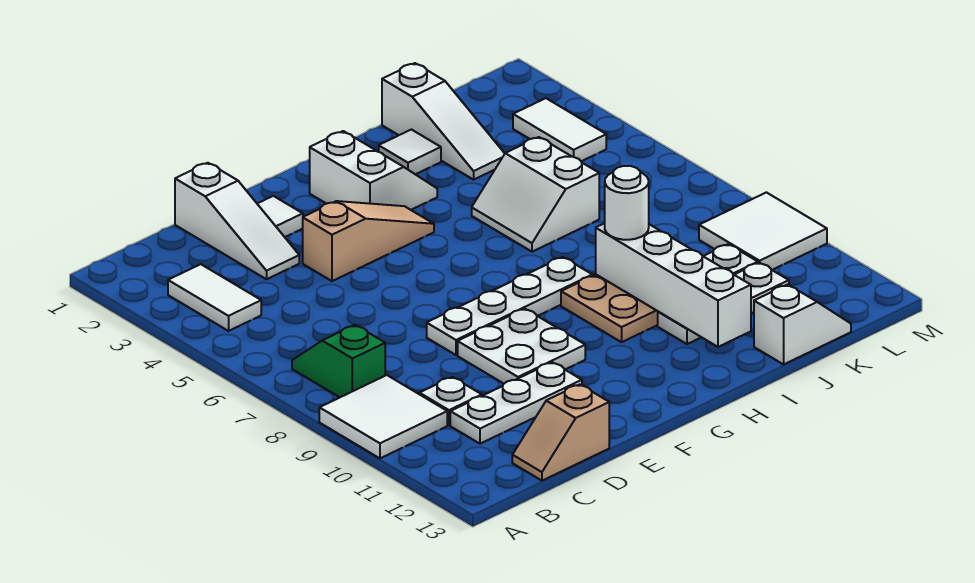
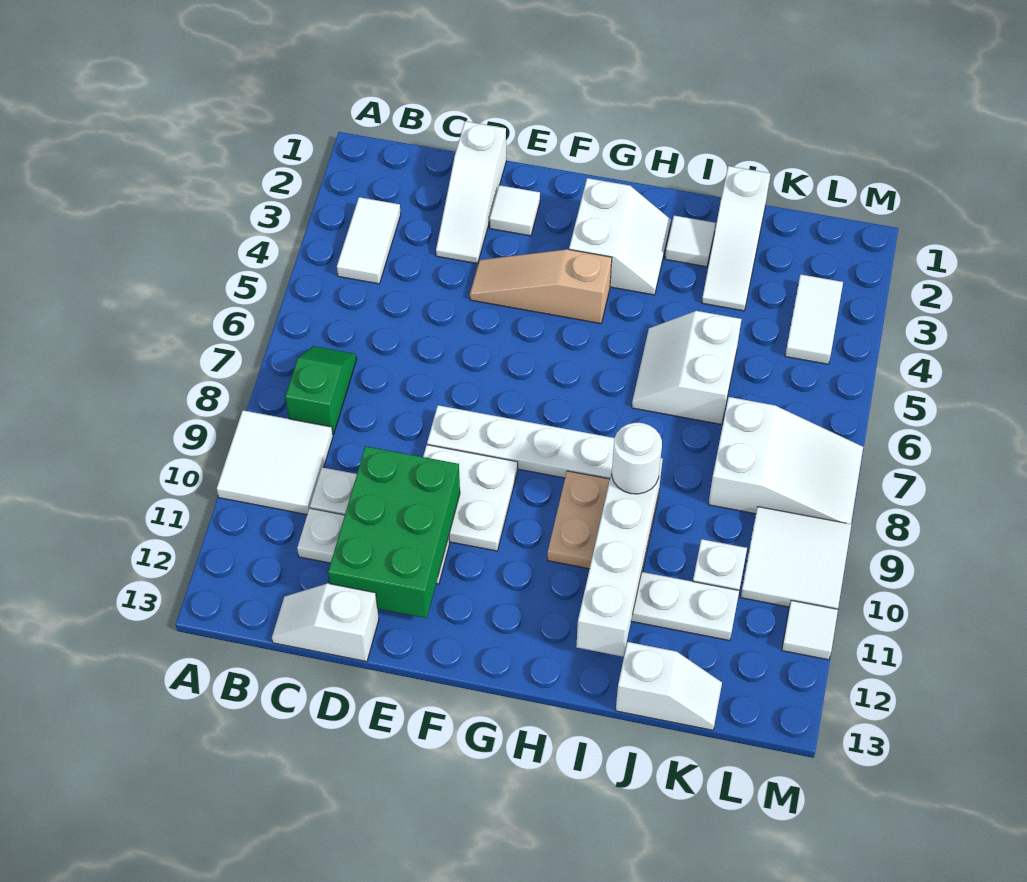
tan slope C13:D13 level 1 top D -> white slope C13:D13 level 1 top D
none -> green brick D10:E12 level 2
tan slope E4:G4 level 1 top E -> tan slope E4:G4 level 1 top G
none -> white slope K7:M8 level 1 top K
none -> white tile M11 level 1

